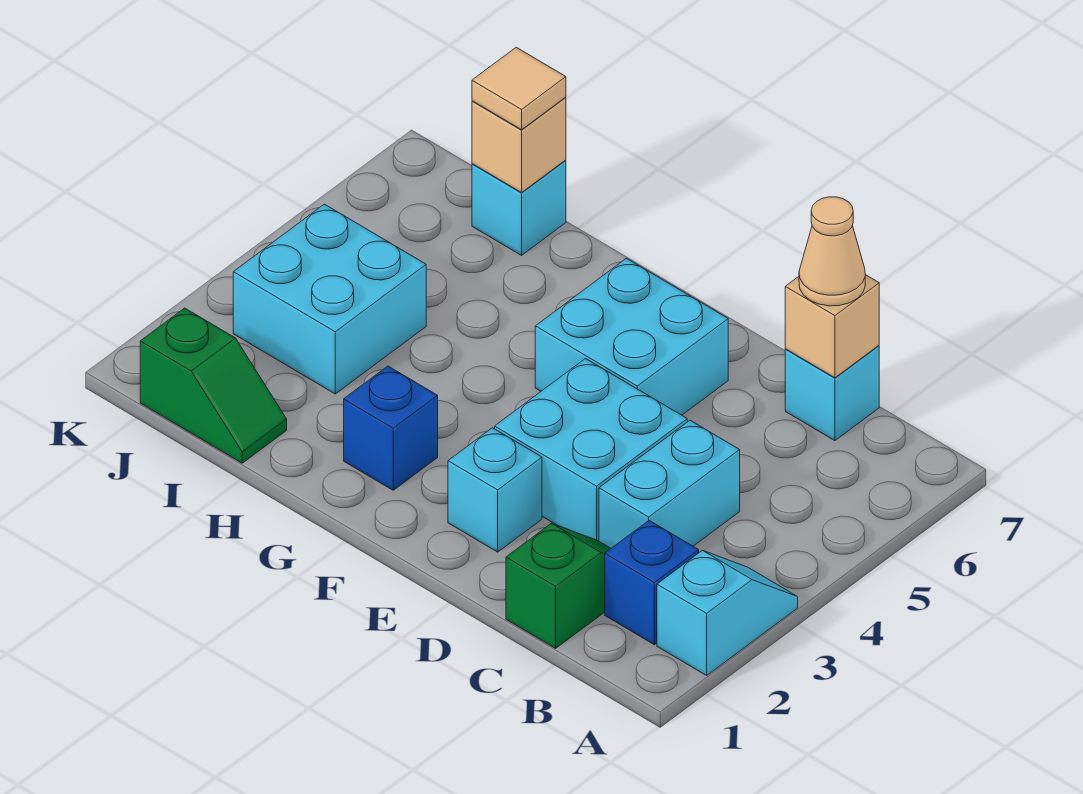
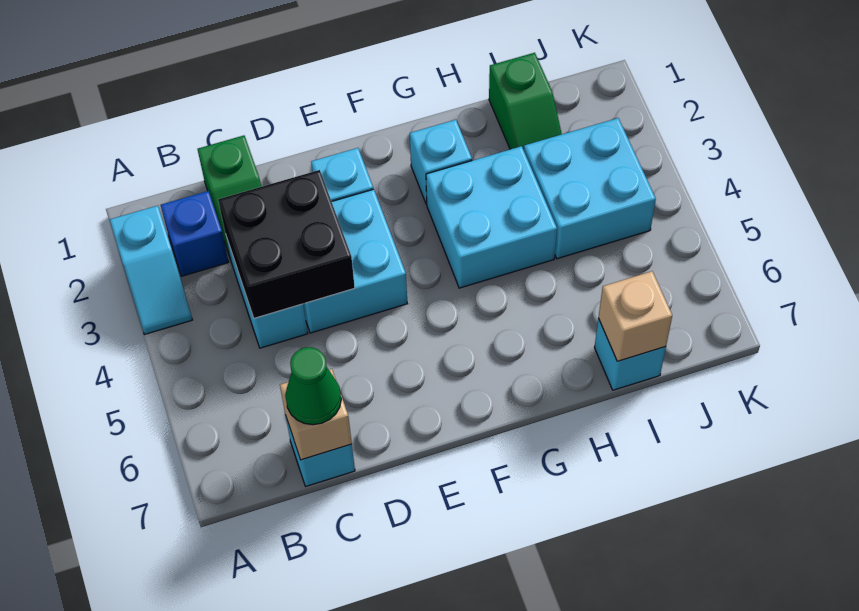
none -> black brick C3:D4 level 2
tan cone C7 level 3 -> green cone C7 level 3
cyan brick E5:F6 level 1 -> cyan brick G3:H4 level 1
blue brick G2 level 1 -> cyan brick G2 level 1
green slope I1:J1 level 1 top J -> green slope I1:I2 level 1 top 1
tan tile I7 level 3 -> none

